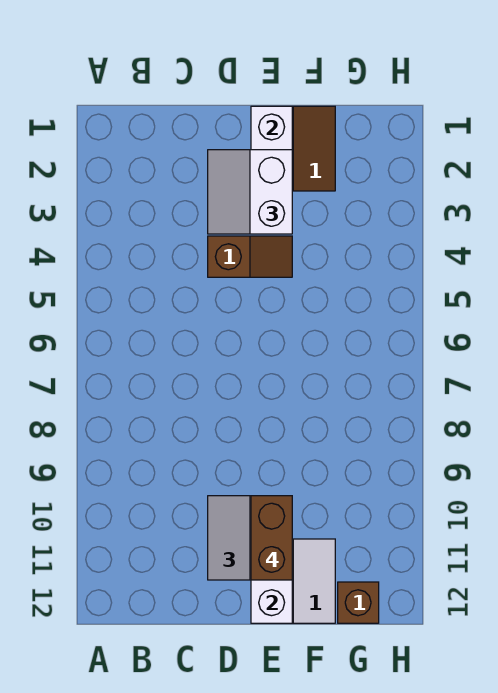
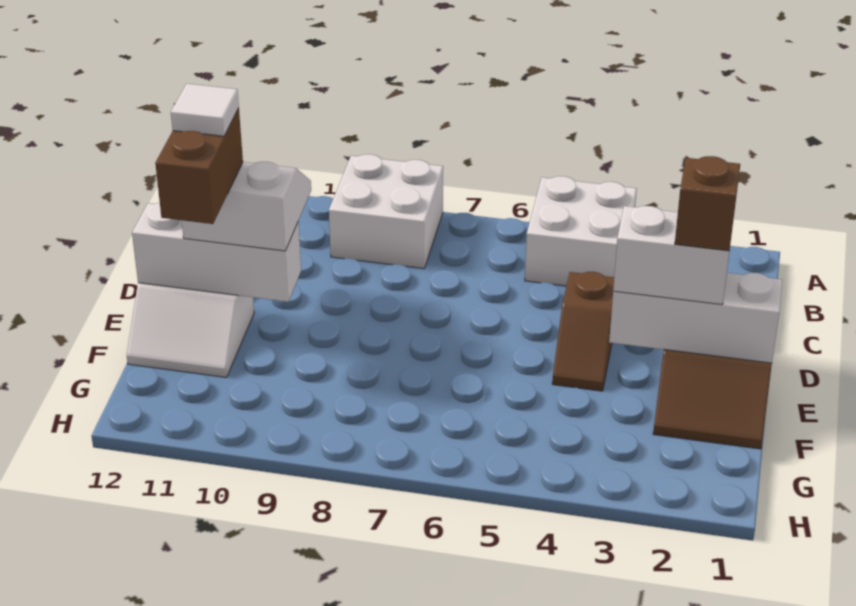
none -> white brick A4:B5 level 1
none -> white brick A8:B9 level 1
brown brick E10:E11 level 4 -> brown brick E11:F11 level 4
none -> white tile E11 level 5
brown brick G12 level 1 -> brown brick E2 level 4

